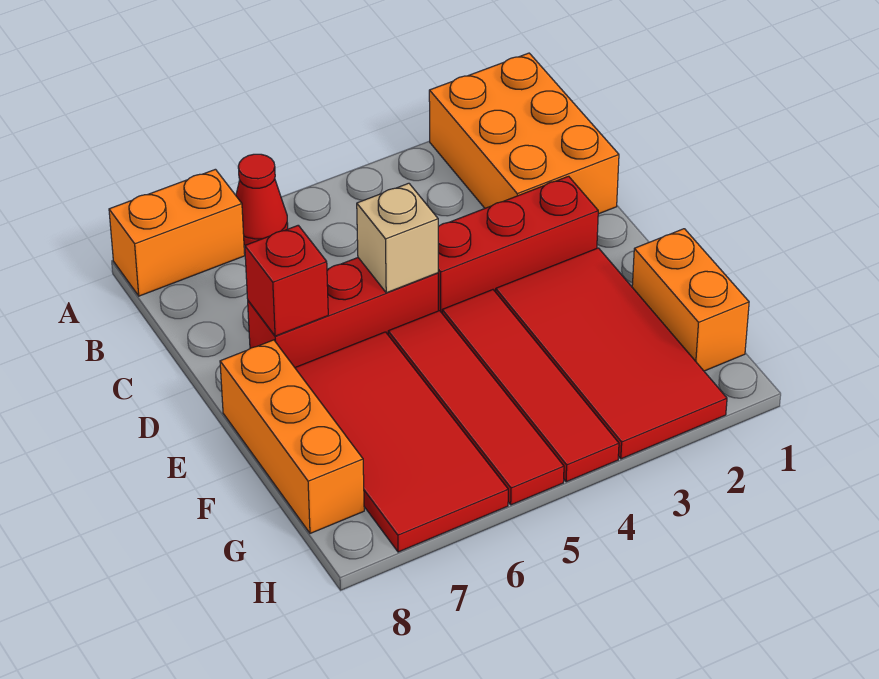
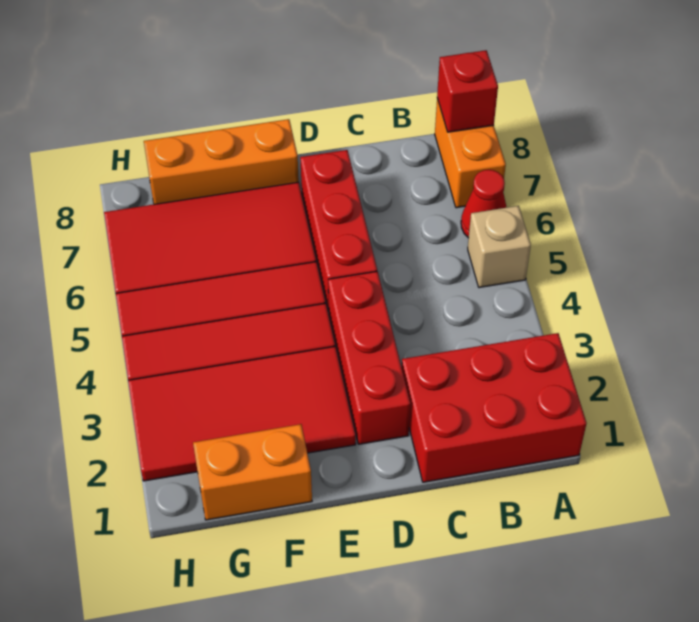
orange brick A1:C2 level 1 -> red brick A1:C2 level 1
tan brick D5 level 2 -> tan brick A5 level 1
red brick D7 level 2 -> red brick A8 level 2

